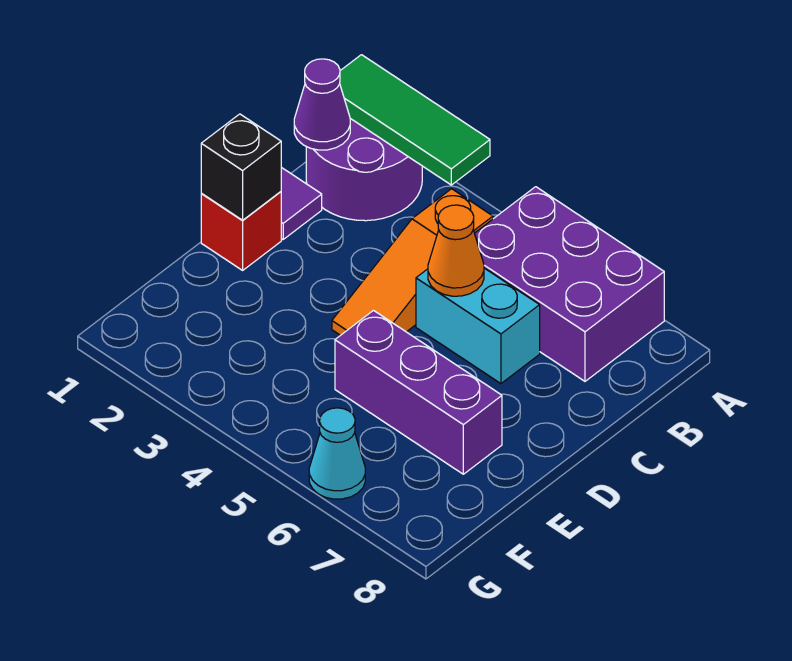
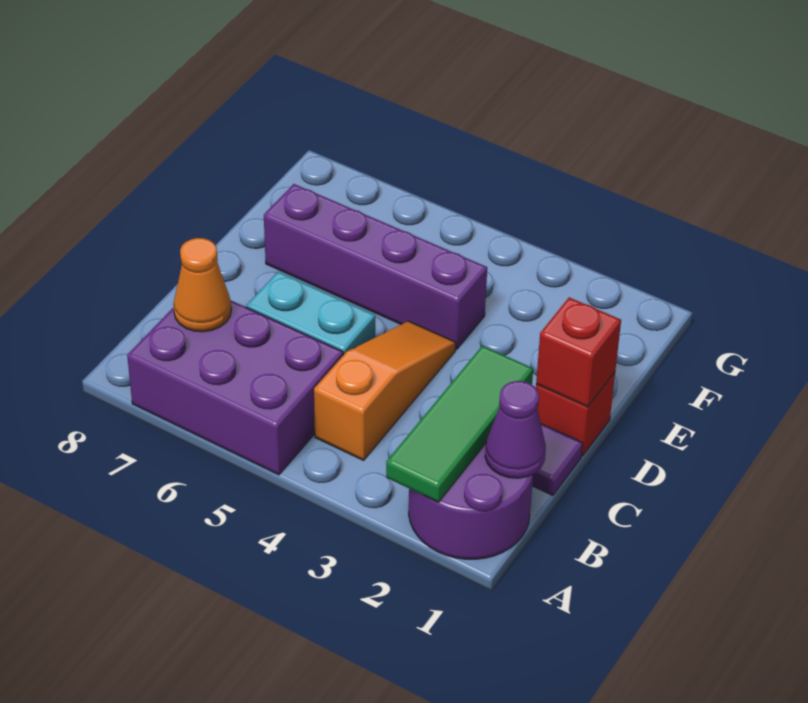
green tile A1:A3 level 2 -> green tile A2:C2 level 2
orange cone C5 level 2 -> orange cone B7 level 2
black brick D1 level 2 -> red brick D1 level 2
purple brick E5:E7 level 1 -> purple brick E4:E7 level 1
cyan cone G6 level 1 -> none

